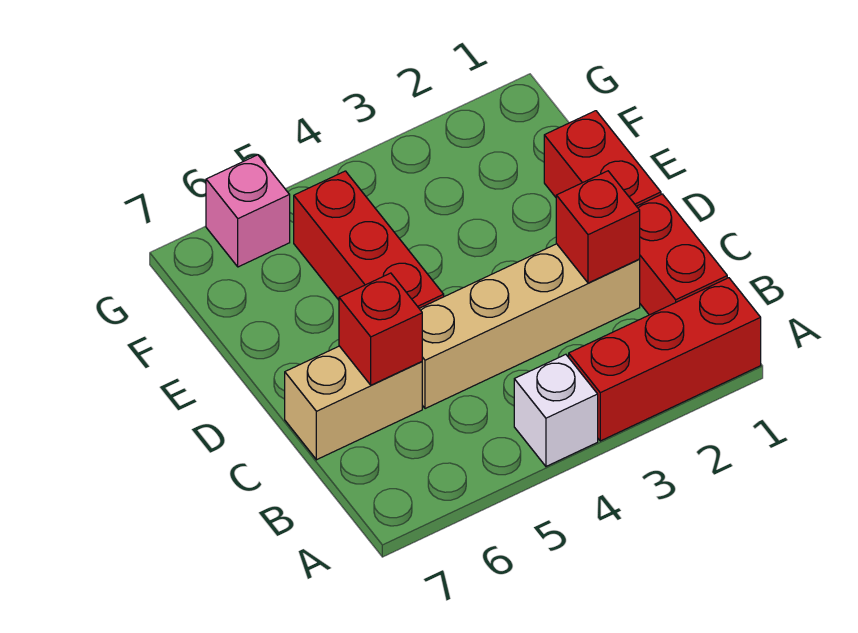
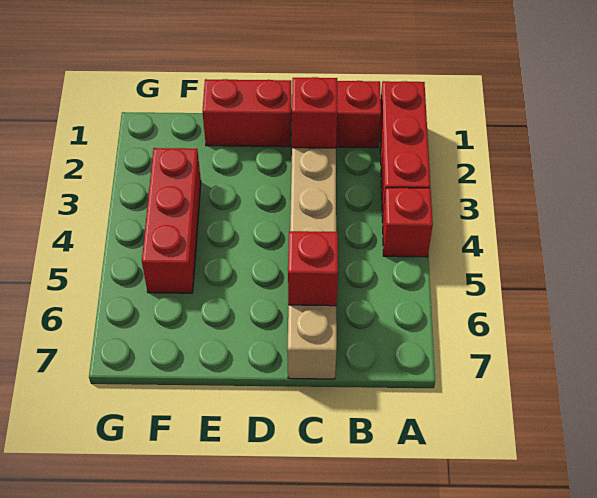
white brick A4 level 1 -> red brick A4 level 1
red brick D5:F5 level 1 -> red brick F3:F5 level 1
pink brick G6 level 1 -> none

